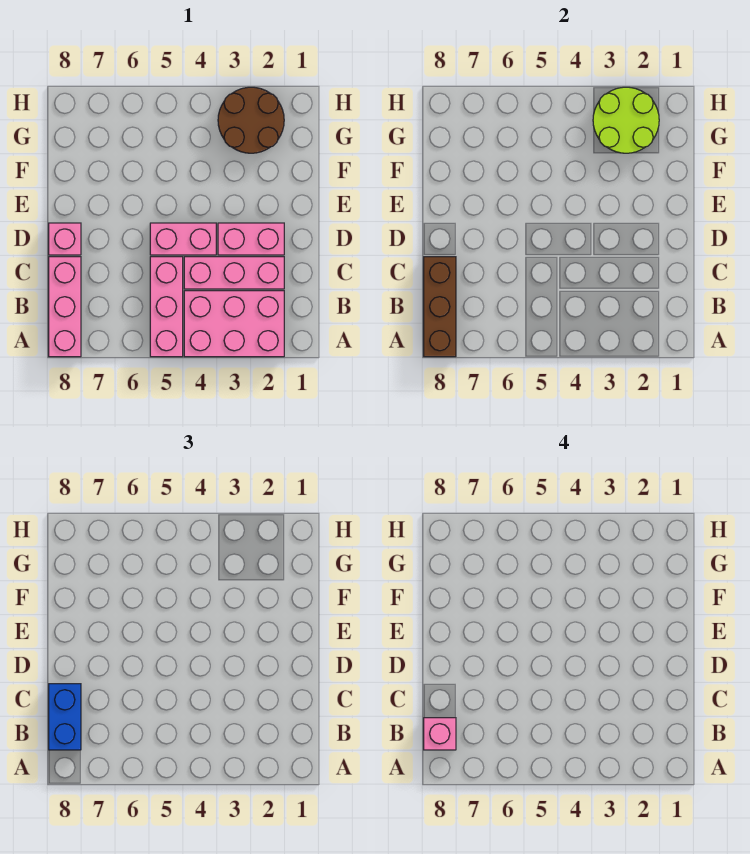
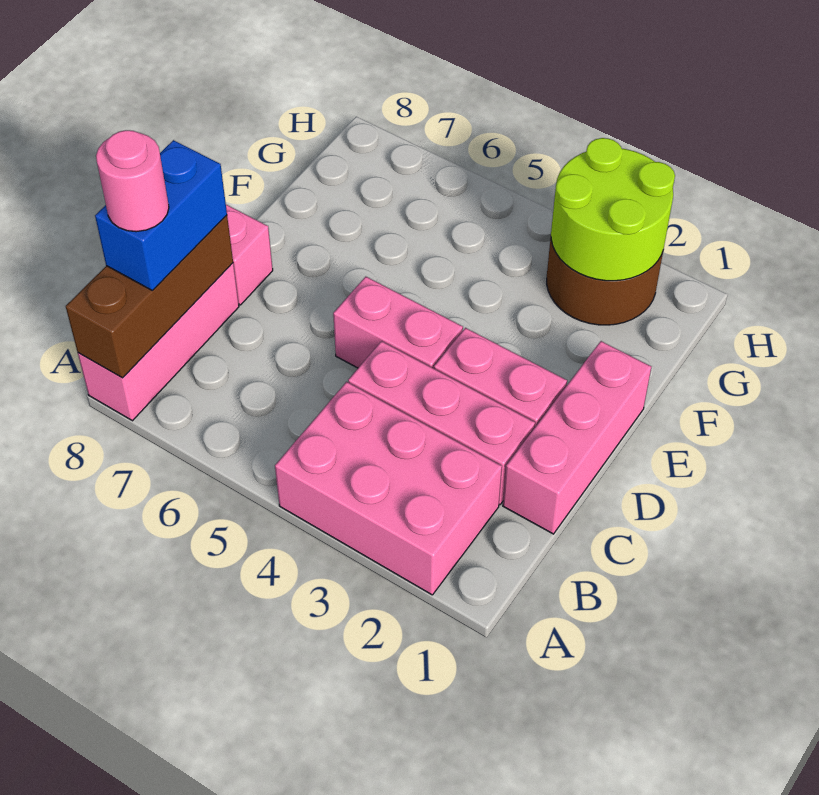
pink brick A5:C5 level 1 -> pink brick C1:E1 level 1
pink brick B8 level 4 -> pink round brick B8 level 4

